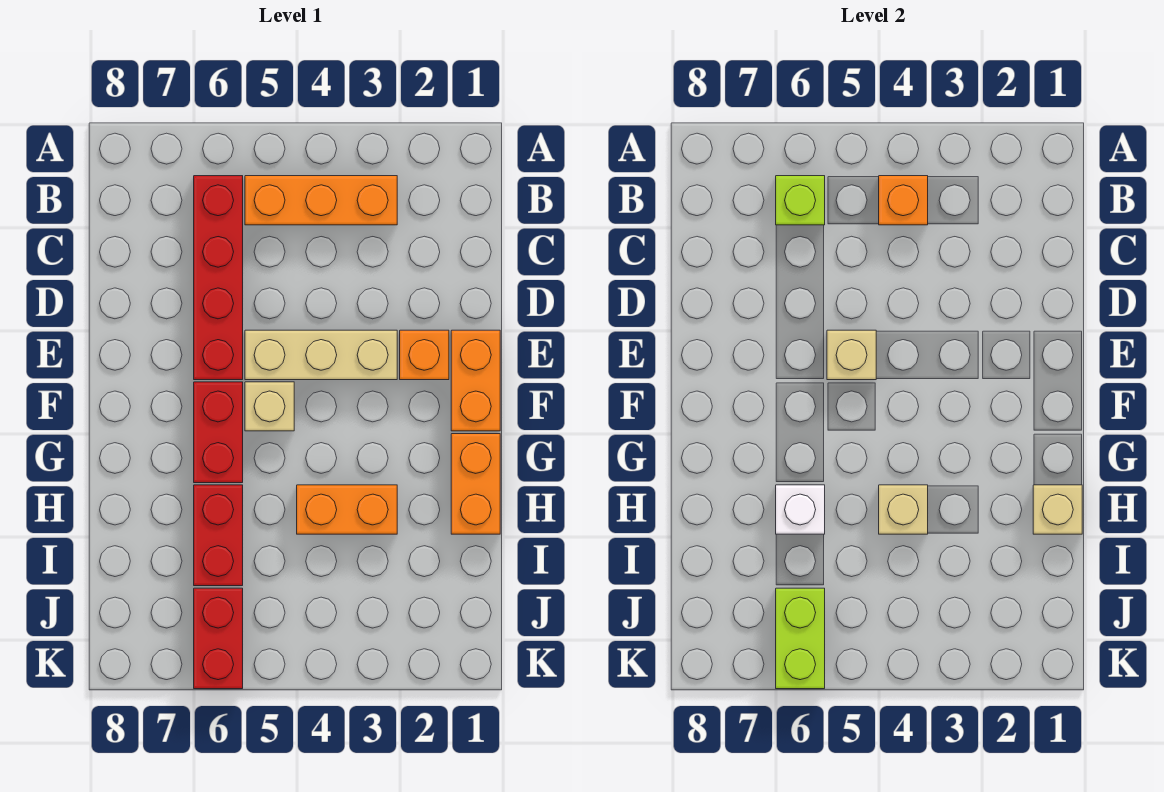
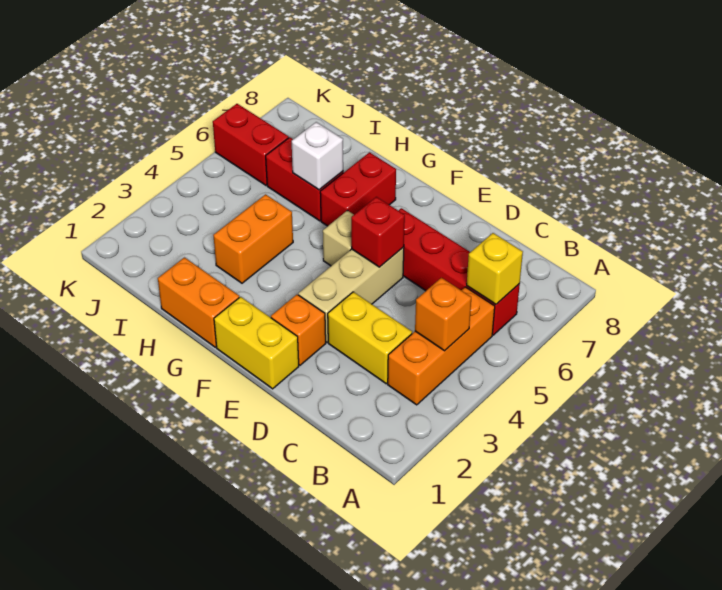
lime brick B6 level 2 -> yellow brick B6 level 2
none -> yellow brick C3:D3 level 1
orange brick E1:F1 level 1 -> yellow brick E1:F1 level 1
tan brick E5 level 2 -> red brick E5 level 2
red brick F6:G6 level 1 -> red brick G6:G7 level 1
tan brick H1 level 2 -> none
tan brick H4 level 2 -> none
lime brick J6:K6 level 2 -> none

